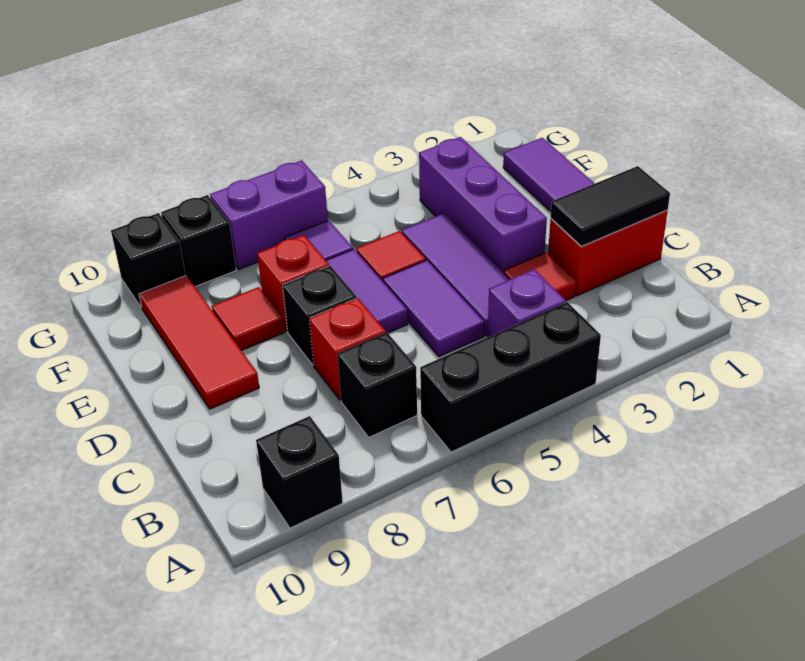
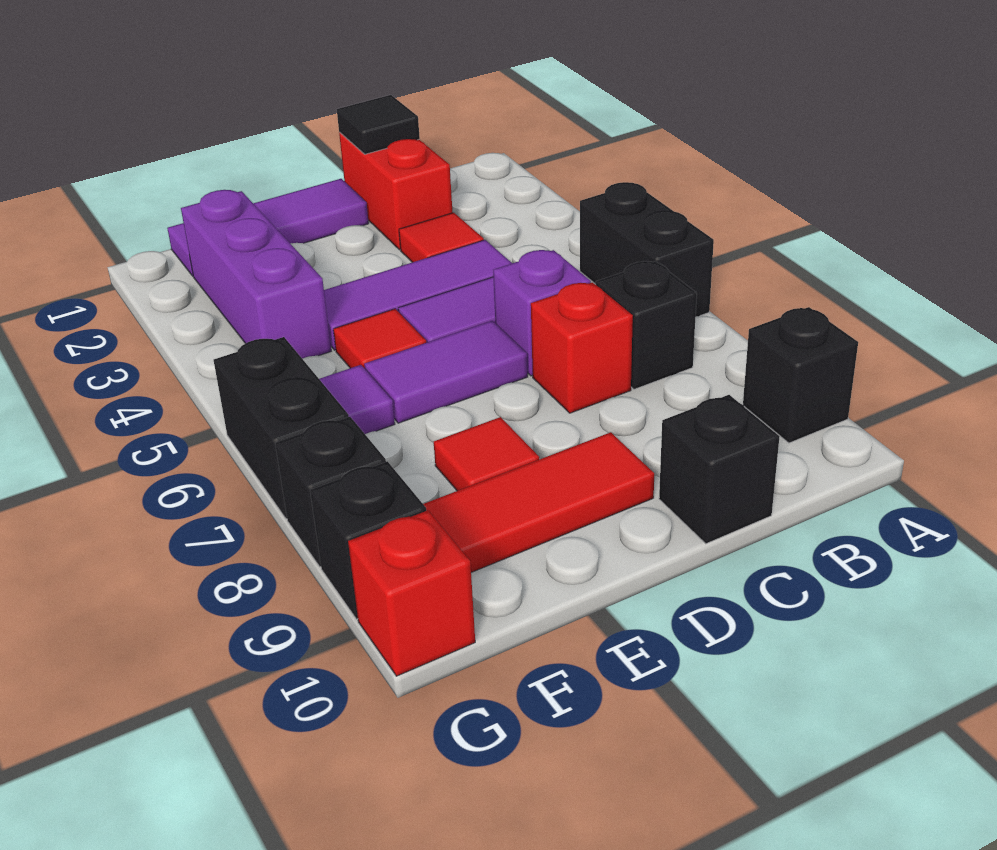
black brick A4:A6 level 1 -> black brick A5:A6 level 1
purple brick B4 level 1 -> purple brick C6 level 1
black tile C1:C2 level 2 -> black tile C1 level 2
purple brick D3:F3 level 1 -> purple brick F2:F4 level 1
black brick D7 level 1 -> black brick C10 level 1
red brick E7 level 1 -> red brick G10 level 1
purple brick G6:G7 level 1 -> black brick G6:G7 level 1

